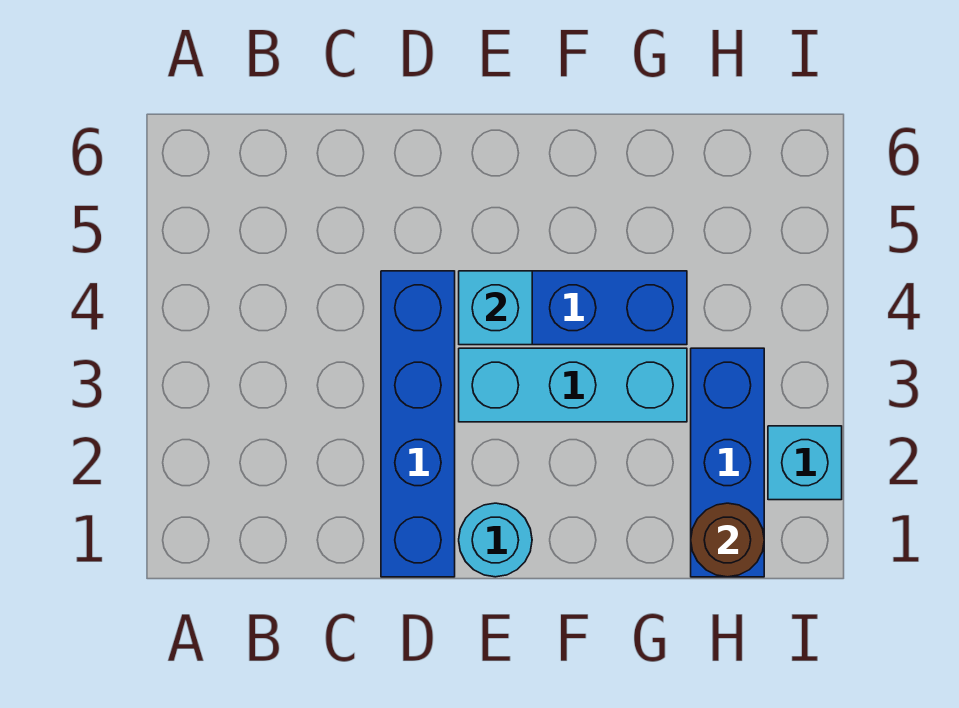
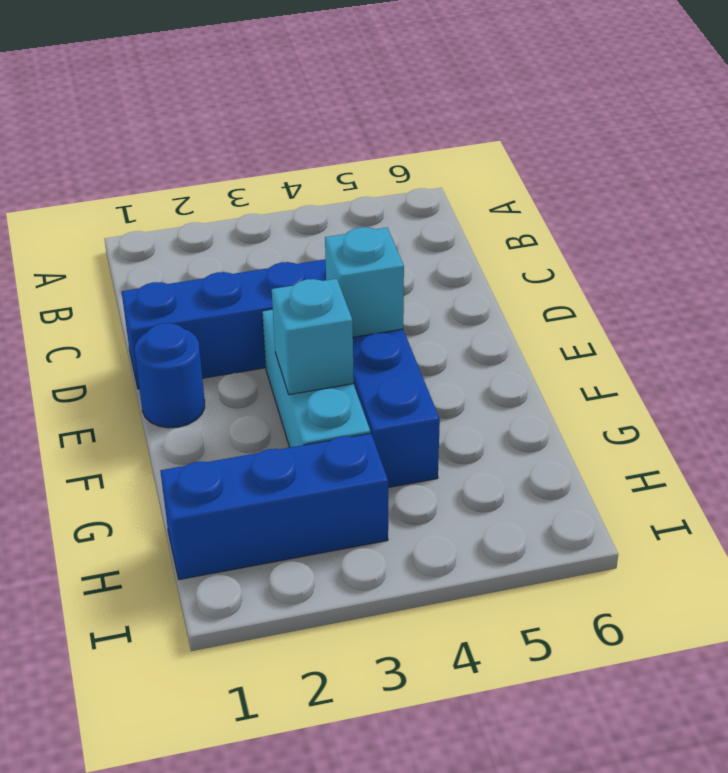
cyan round brick E1 level 1 -> blue round brick E1 level 1
brown round brick H1 level 2 -> none
cyan brick I2 level 1 -> cyan brick F3 level 2

